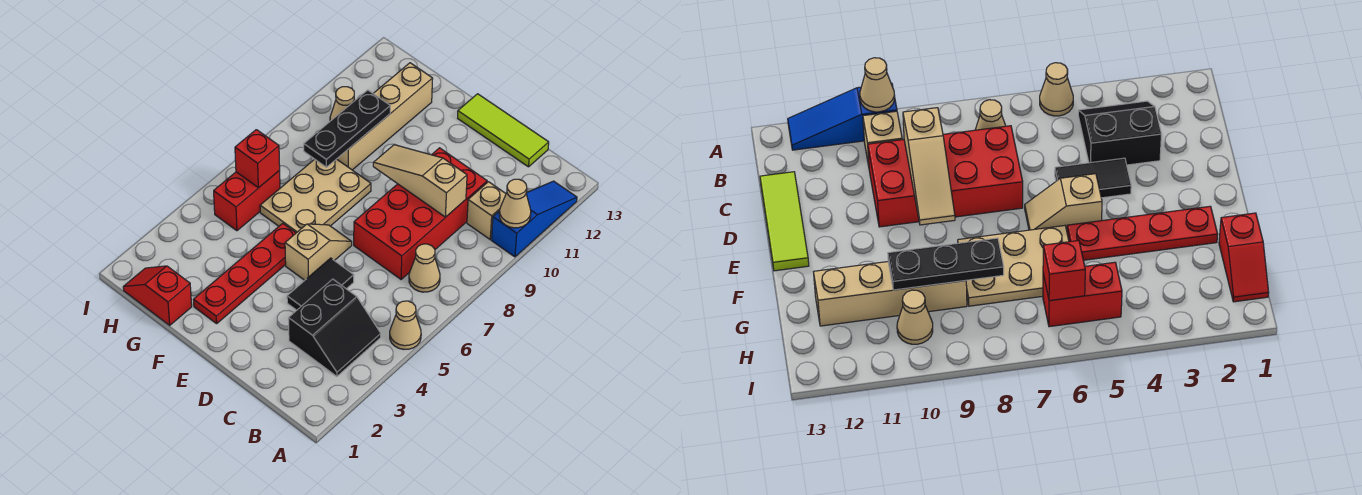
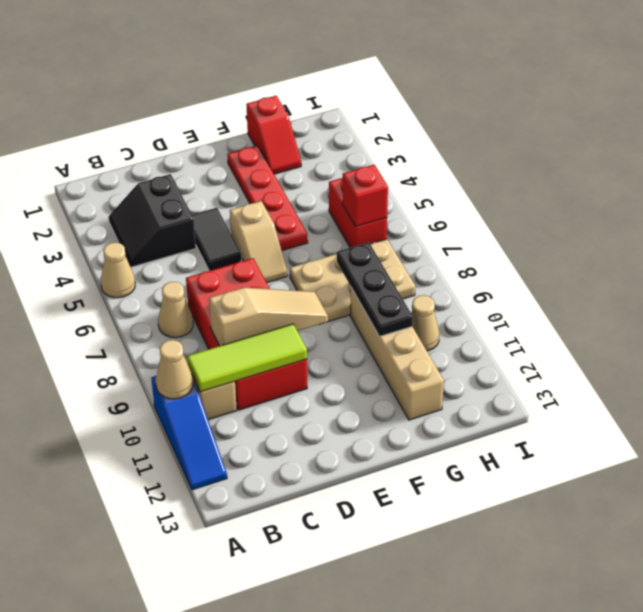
lime tile C13:E13 level 1 -> lime tile B10:D10 level 2
tan plate F6:G8 level 1 -> tan plate F7:H8 level 1
red slope G1:H1 level 1 top G -> red slope G1:G2 level 1 top 1

